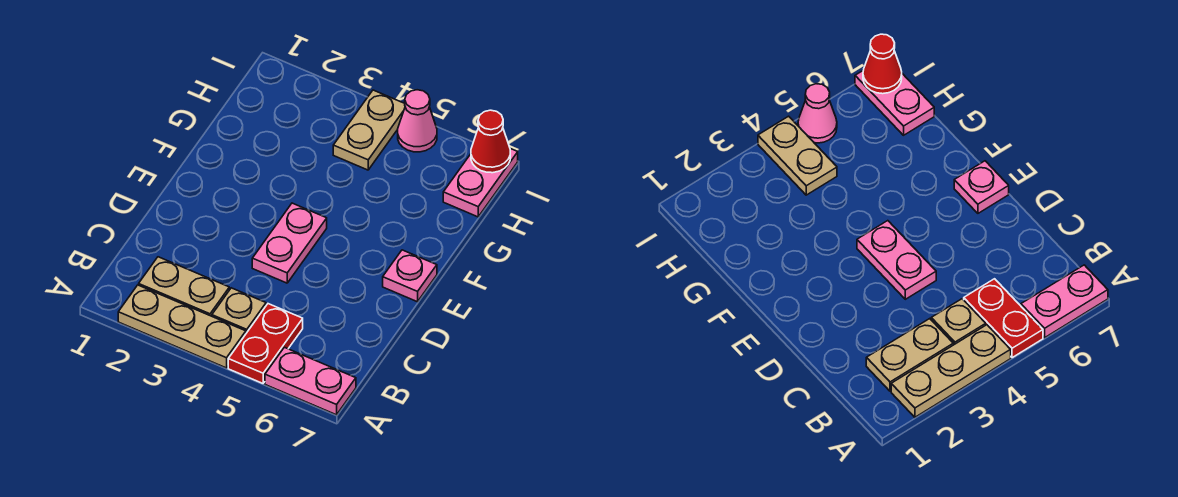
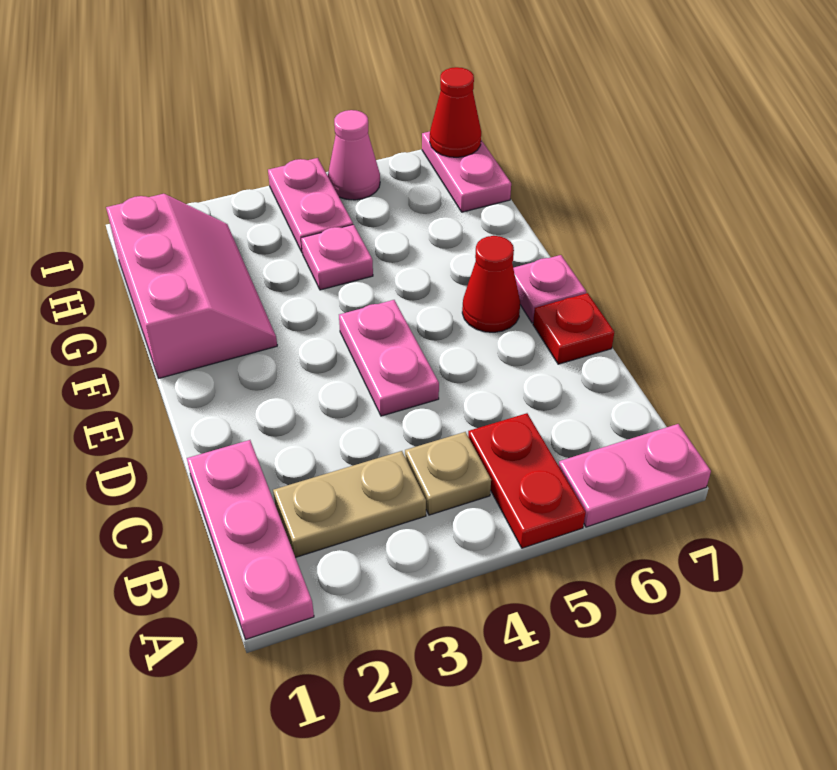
none -> pink plate A1:C1 level 1
tan plate A2:A4 level 1 -> none
none -> red plate D7 level 1
none -> red cone E6 level 1
none -> pink slope F1:H2 level 1 top 1
none -> pink plate G4 level 1
tan plate H4:I4 level 1 -> pink plate H4:I4 level 1

